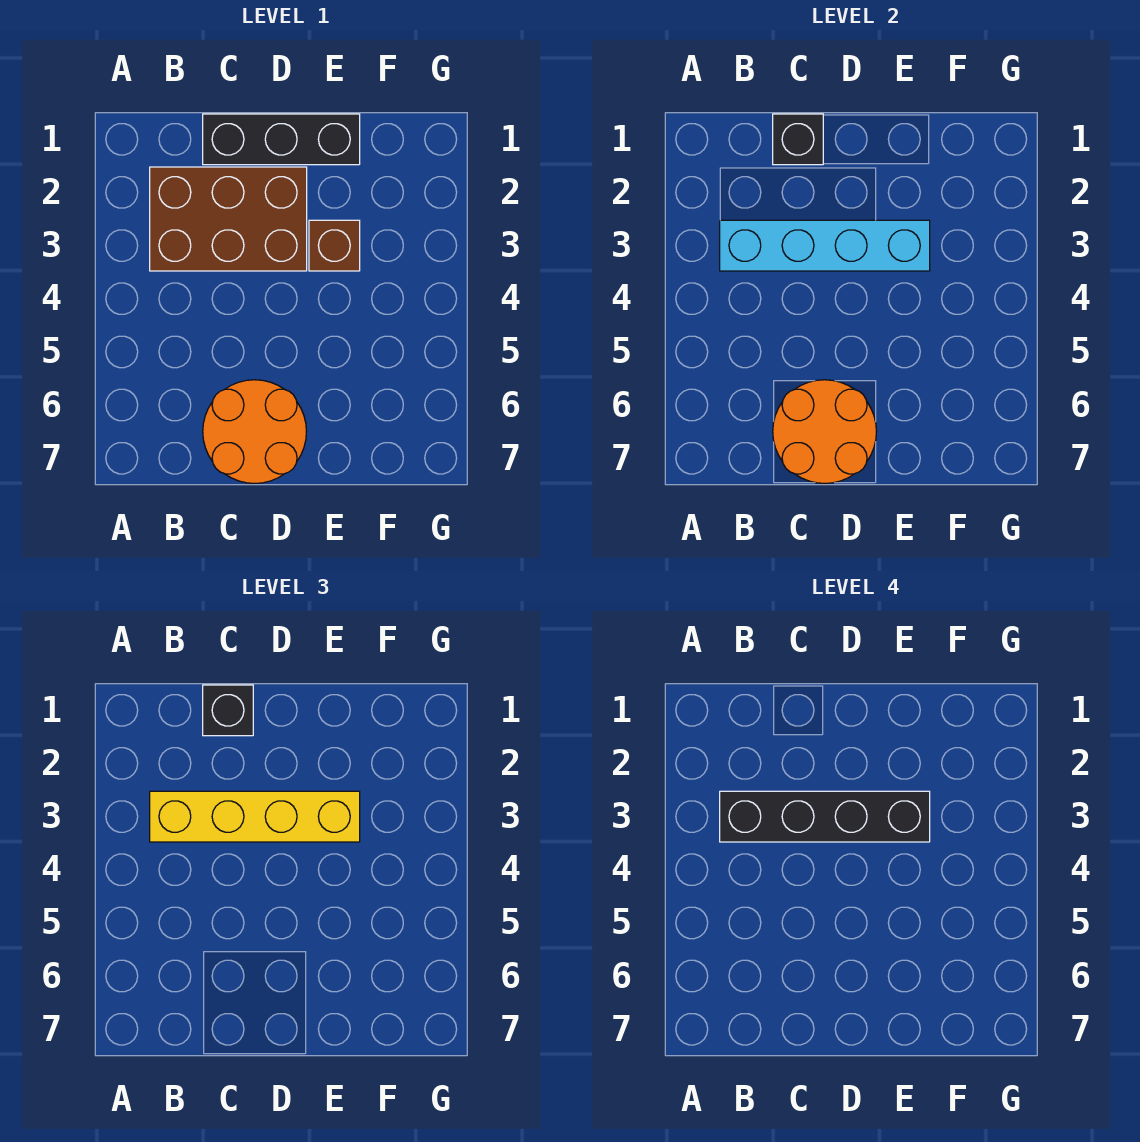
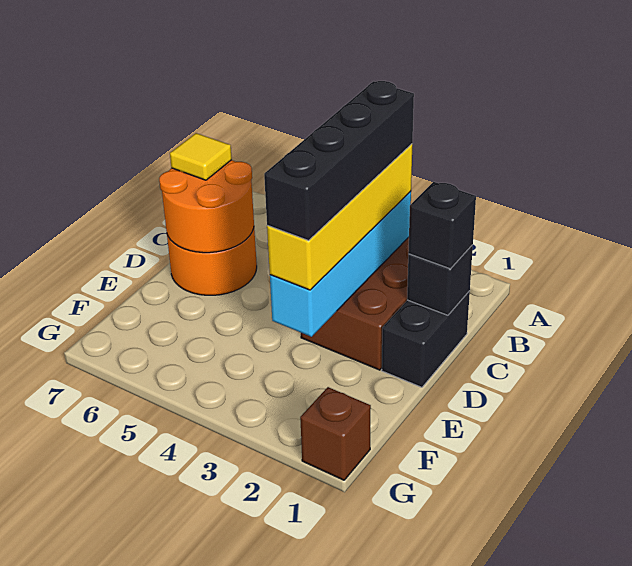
black brick C1:E1 level 1 -> black brick C1:D1 level 1
none -> yellow tile C7 level 3
brown brick E3 level 1 -> brown brick G1 level 1

